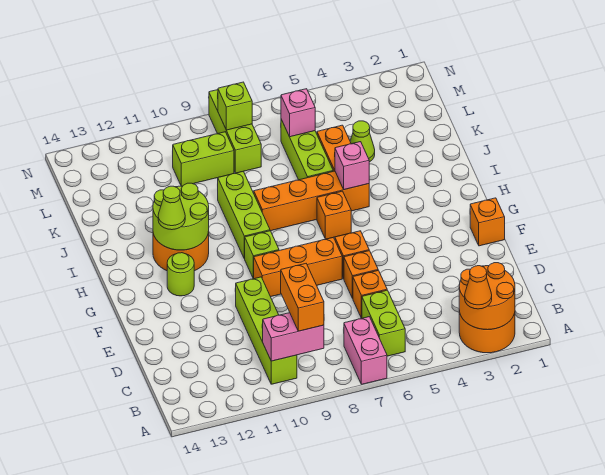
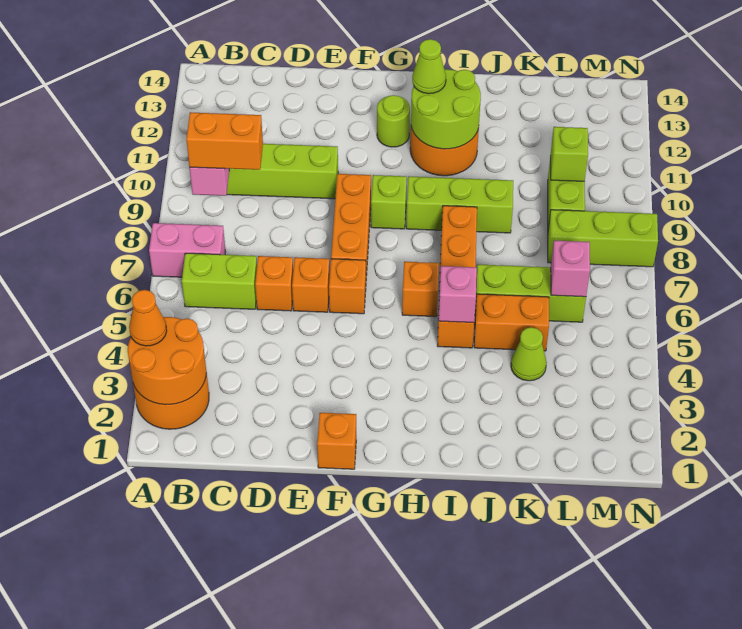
lime brick M8 level 2 -> lime brick L10 level 2

